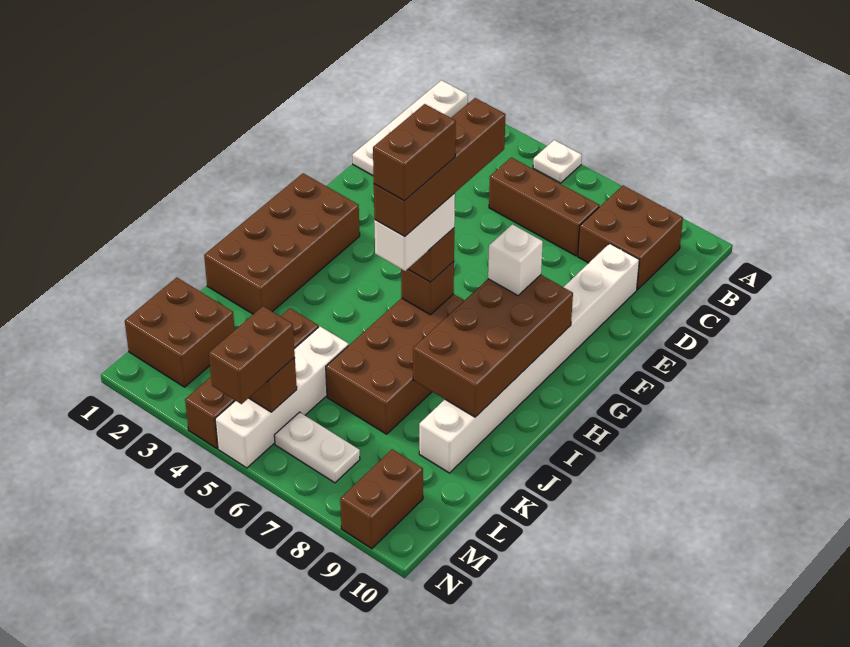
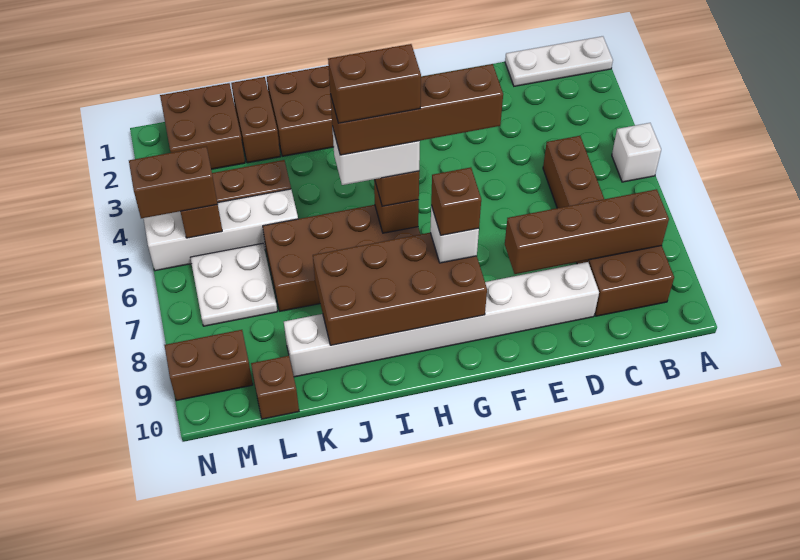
white plate A1:D1 level 1 -> white plate A1:C1 level 1
white plate A5 level 1 -> white brick A5 level 1
none -> brown brick B8:E8 level 2
none -> brown brick G8 level 4
none -> brown brick K1:K2 level 1
none -> brown brick L10 level 1
white plate M6:M7 level 1 -> white plate L6:M7 level 1

